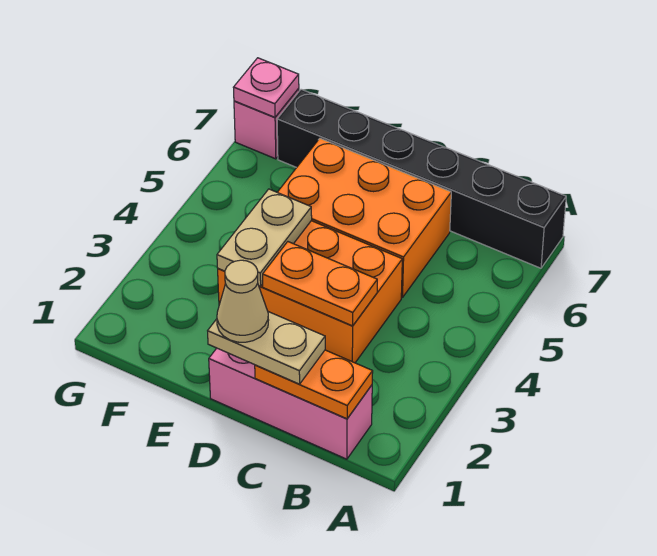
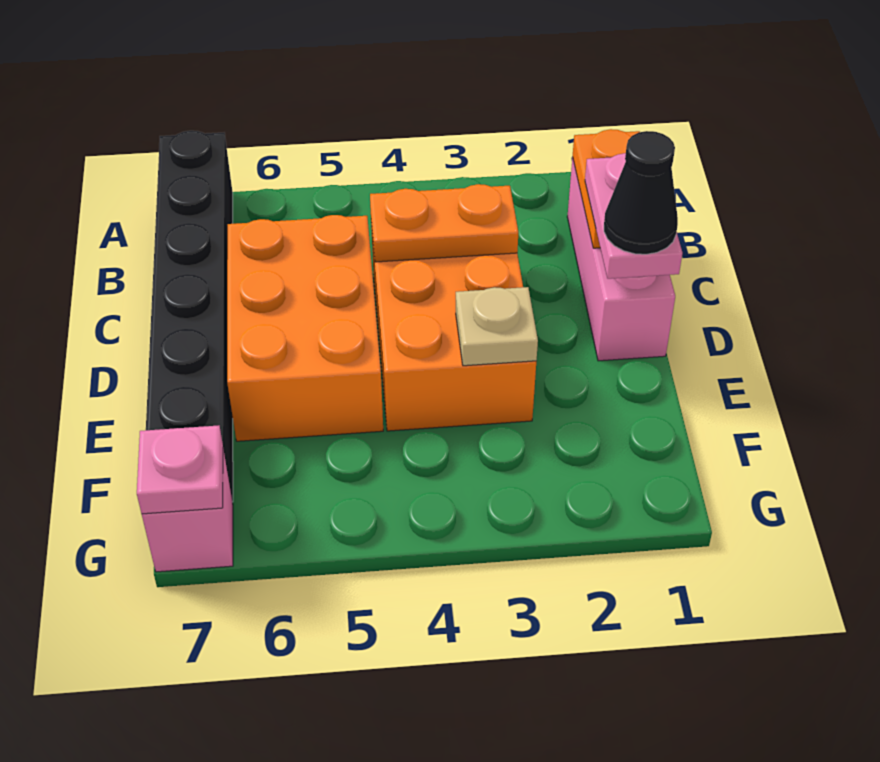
tan plate C1:D1 level 3 -> pink plate C1:D1 level 3
orange plate C3:D3 level 2 -> orange plate C3:C4 level 2
tan cone D1 level 4 -> black cone D1 level 4
tan plate E3:E4 level 2 -> tan plate E3 level 2

